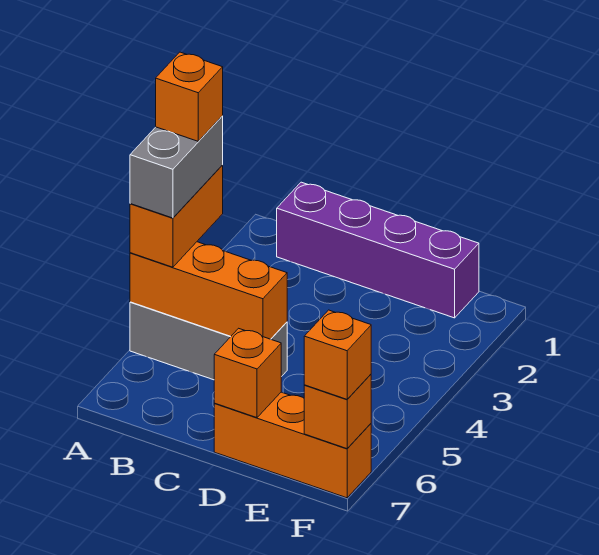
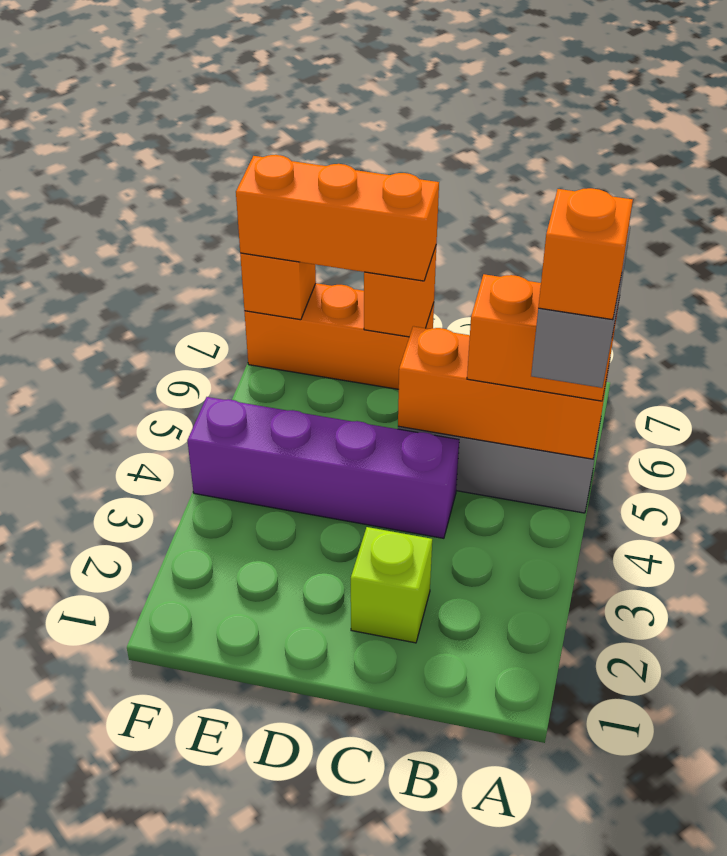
orange brick A4:A5 level 3 -> orange brick A5:B5 level 3
purple brick B1:E1 level 1 -> purple brick C4:F4 level 1
none -> lime brick C2 level 1
orange brick F7 level 3 -> orange brick D7:F7 level 3

